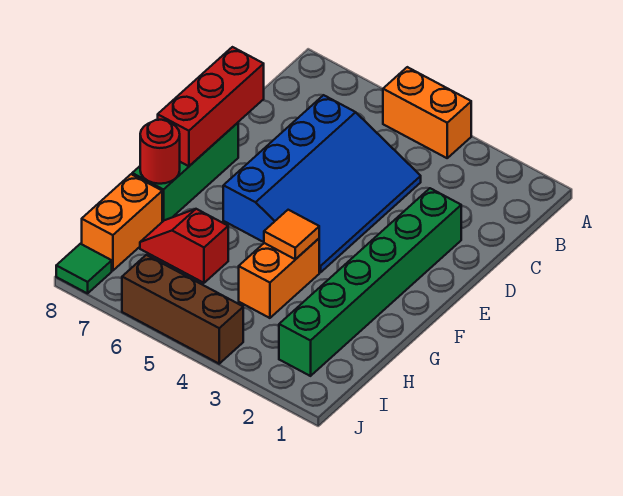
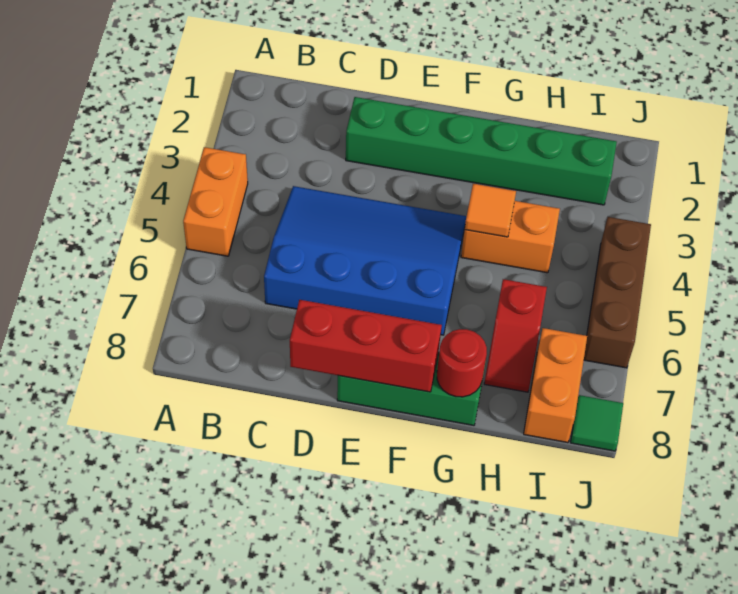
orange brick H8:I8 level 1 -> orange brick I7:I8 level 1

